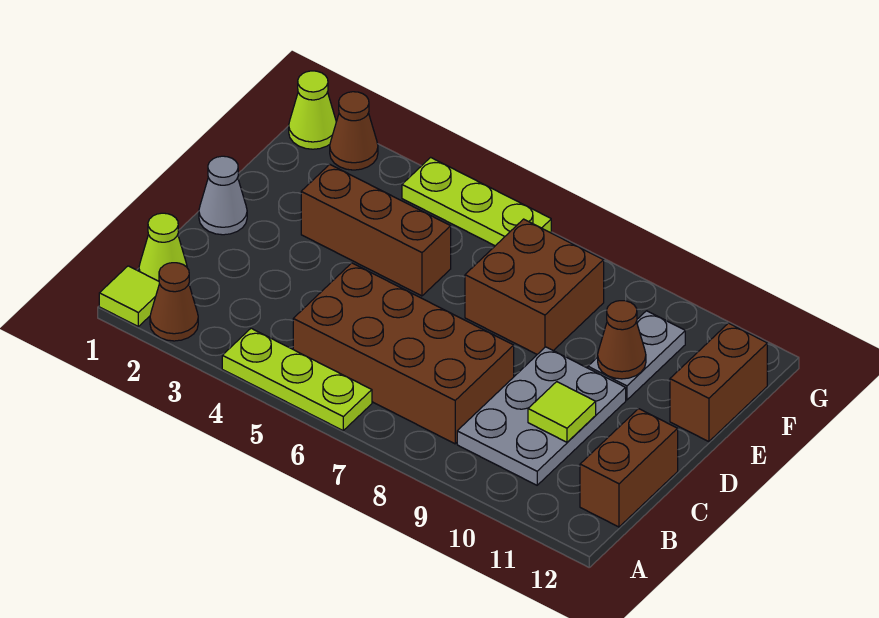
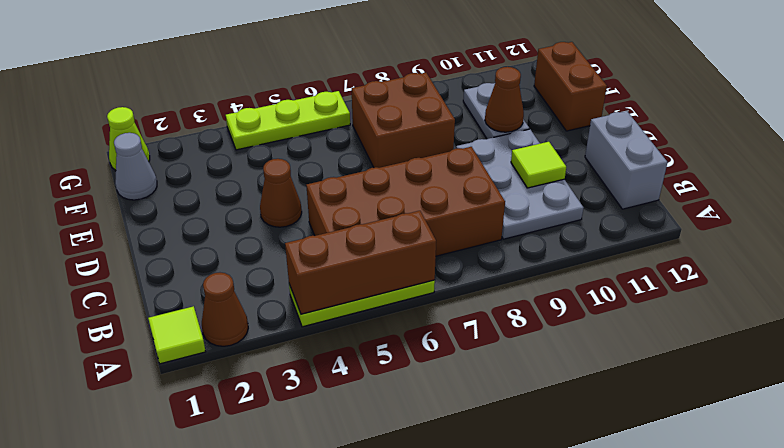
lime cone B1 level 1 -> none
brown brick B12:C12 level 1 -> grey brick B12:C12 level 1
grey cone D1 level 1 -> grey cone F1 level 1
brown brick E3:E5 level 1 -> brown brick A4:A6 level 2
brown cone G2 level 1 -> brown cone D4 level 1

